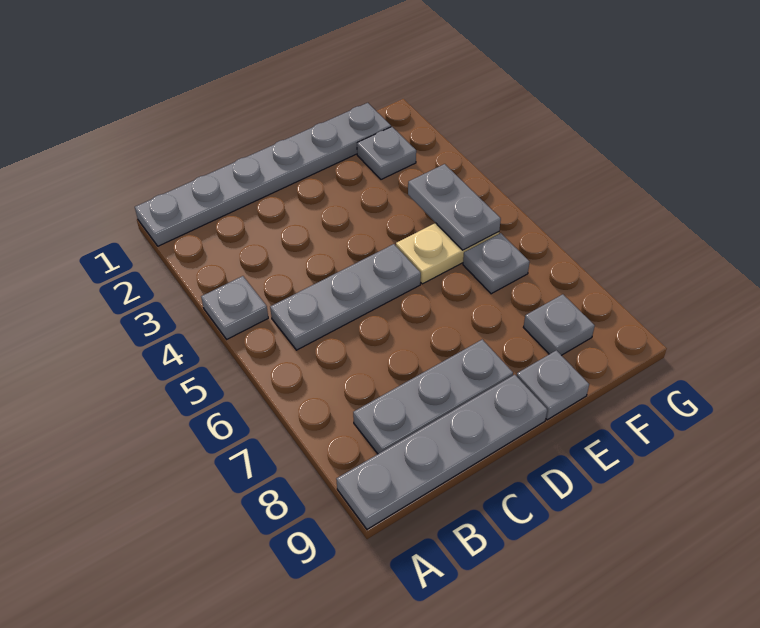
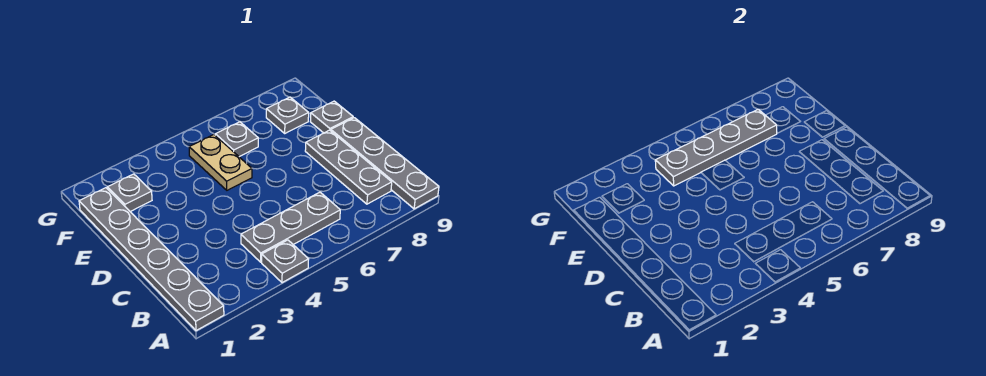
grey plate B5:D5 level 1 -> grey plate B4:B6 level 1
grey plate F4:F5 level 2 -> grey plate F4:F7 level 2

